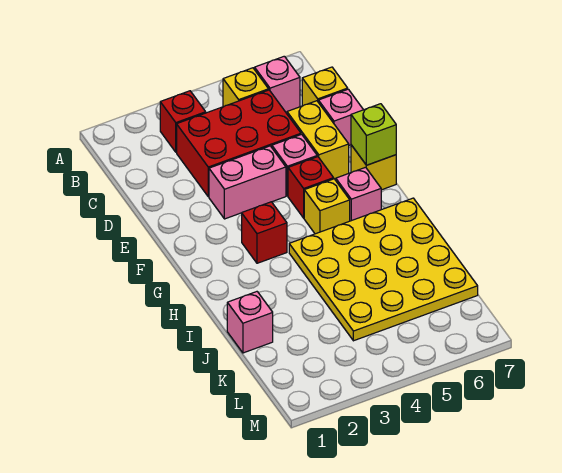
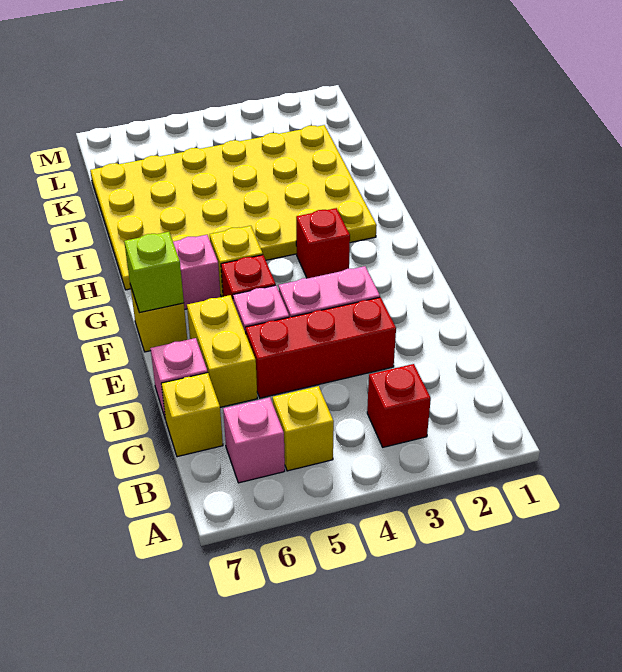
red brick C3:D5 level 1 -> red brick D3:D5 level 1
yellow plate H4:K7 level 1 -> yellow plate H2:K7 level 1
pink brick J1 level 1 -> none

